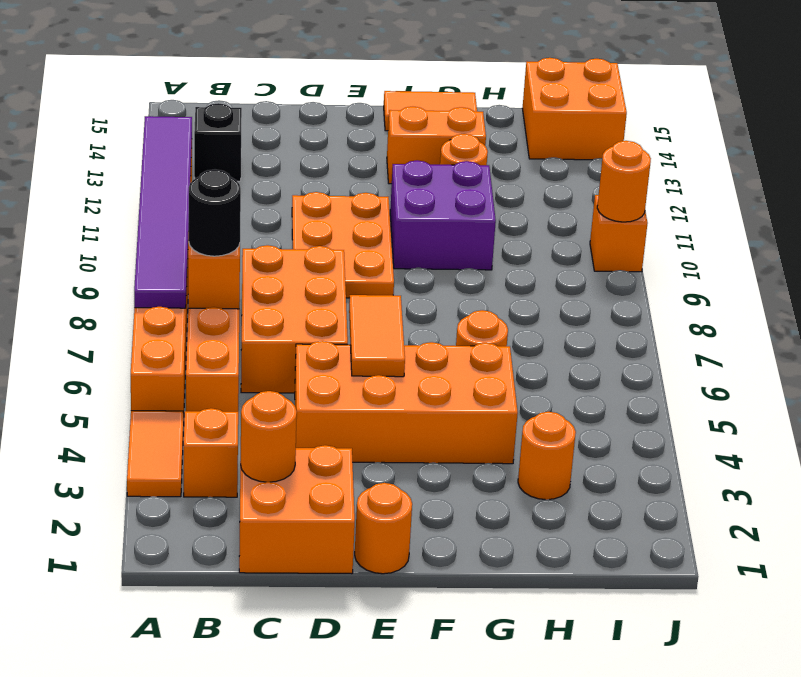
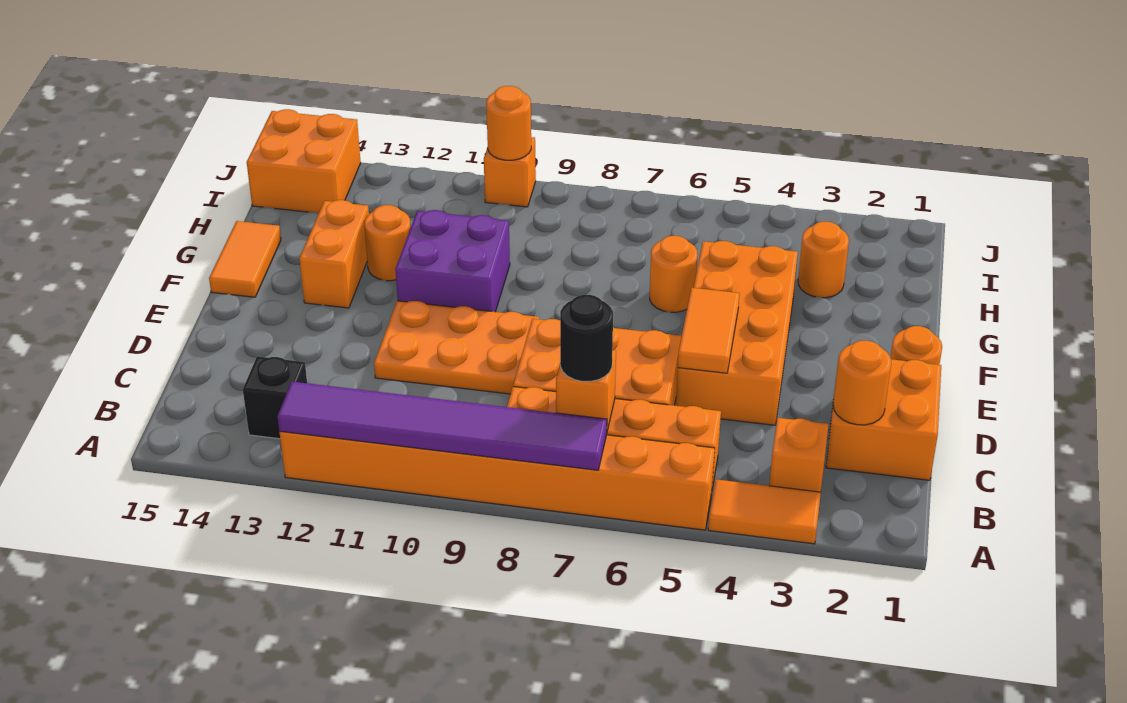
orange tile E5:E6 level 2 -> orange tile D5:E5 level 2

